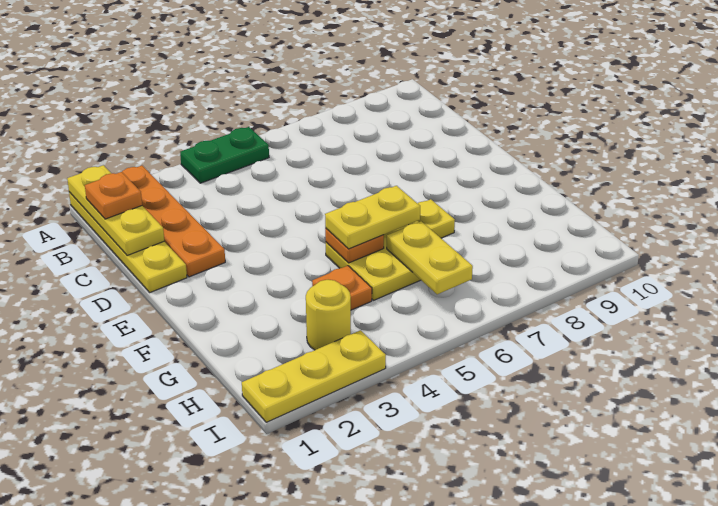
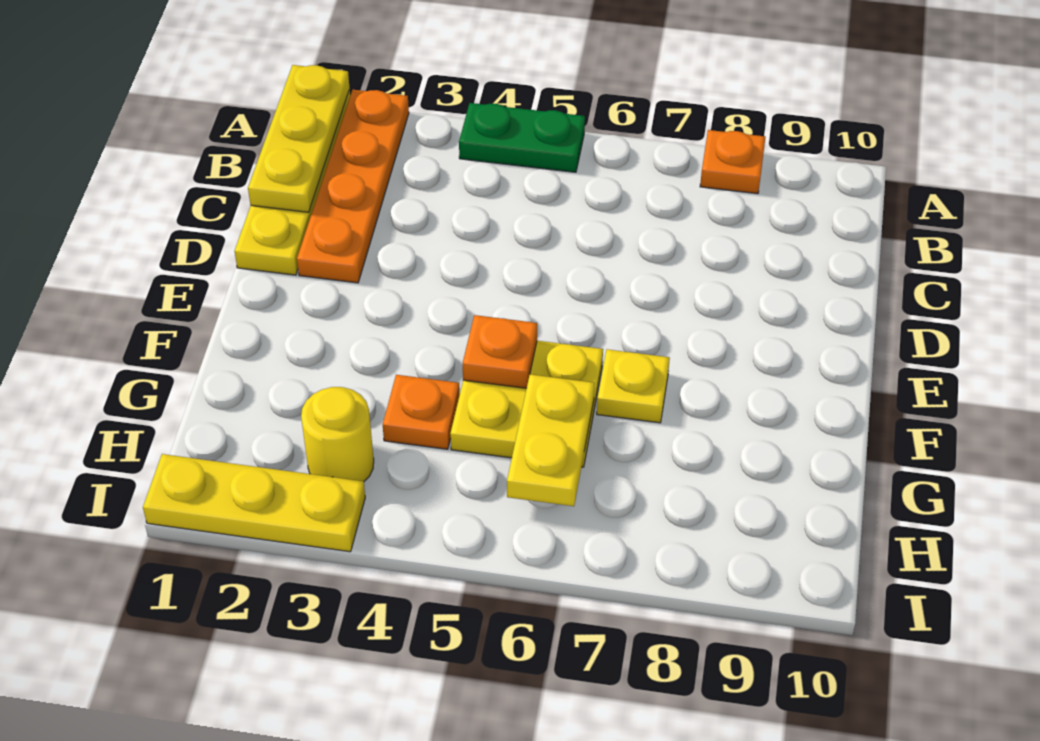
orange plate B1 level 3 -> orange plate A8 level 1
yellow plate F5:F6 level 3 -> none

